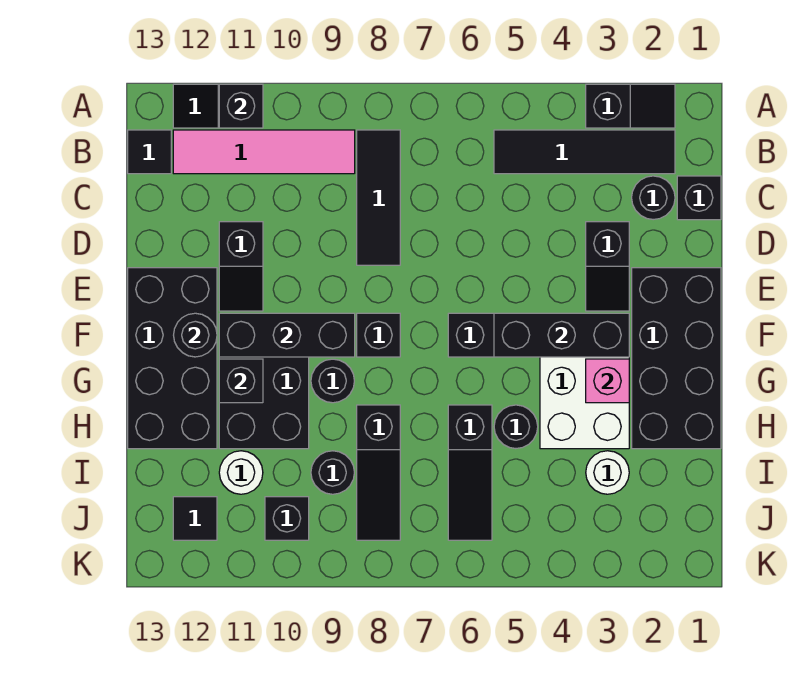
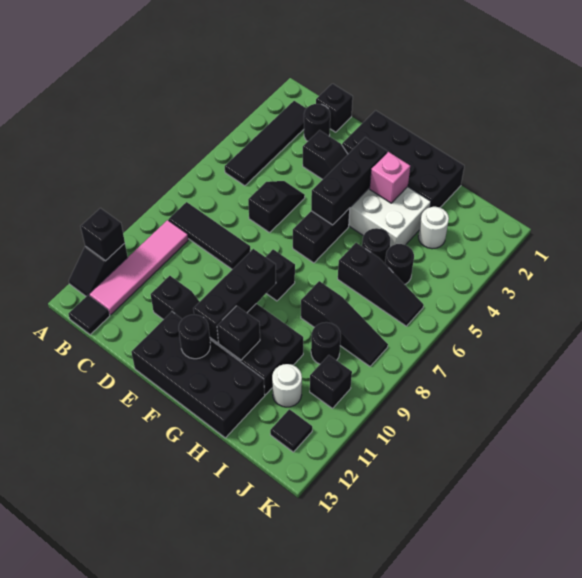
black slope A2:A3 level 1 top 3 -> black slope D5:D6 level 1 top 6
black round brick G9 level 1 -> black round brick I5 level 1

